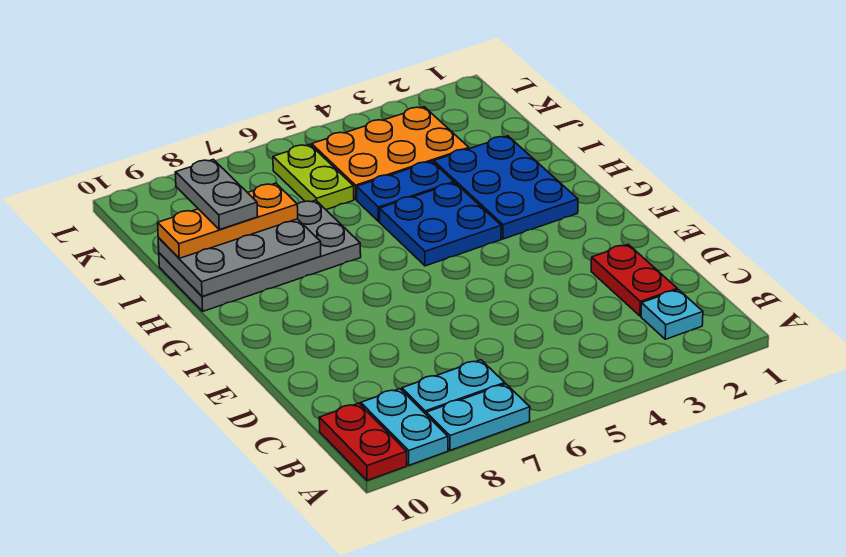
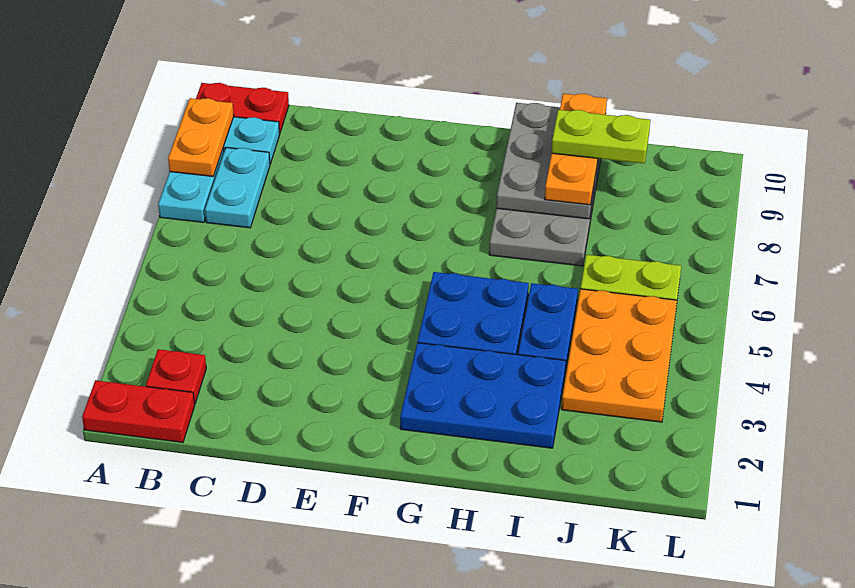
none -> orange plate A8:A9 level 2
cyan plate B2 level 1 -> red plate B2 level 1
red plate C2:D2 level 1 -> red plate A1:B1 level 1
grey plate I9:J9 level 4 -> lime plate I9:J9 level 4

